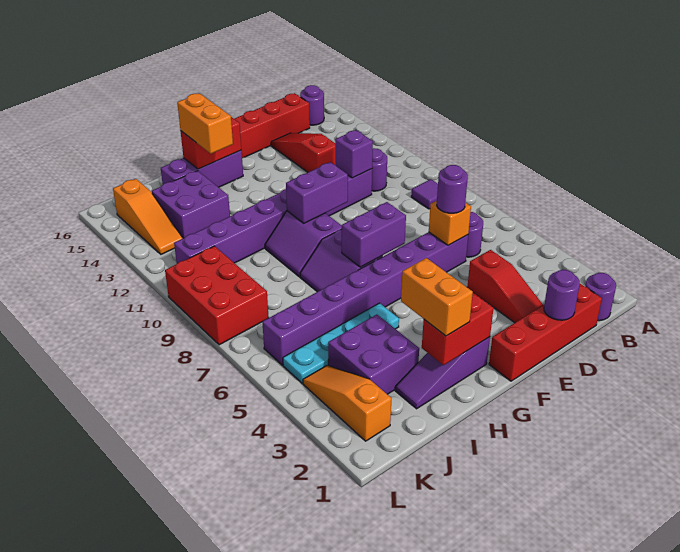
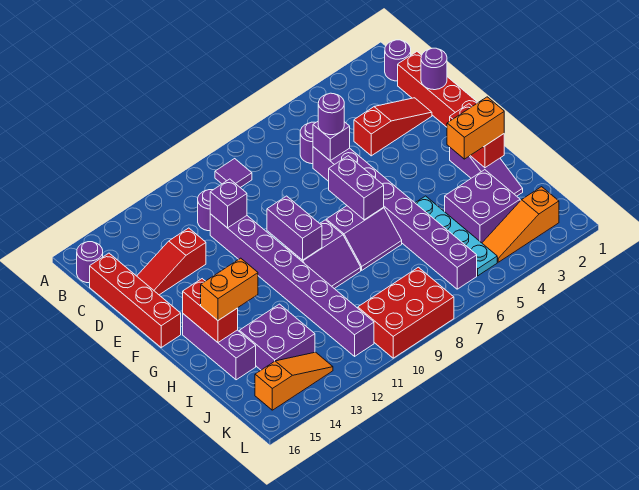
orange brick D6 level 2 -> purple brick D6 level 2

